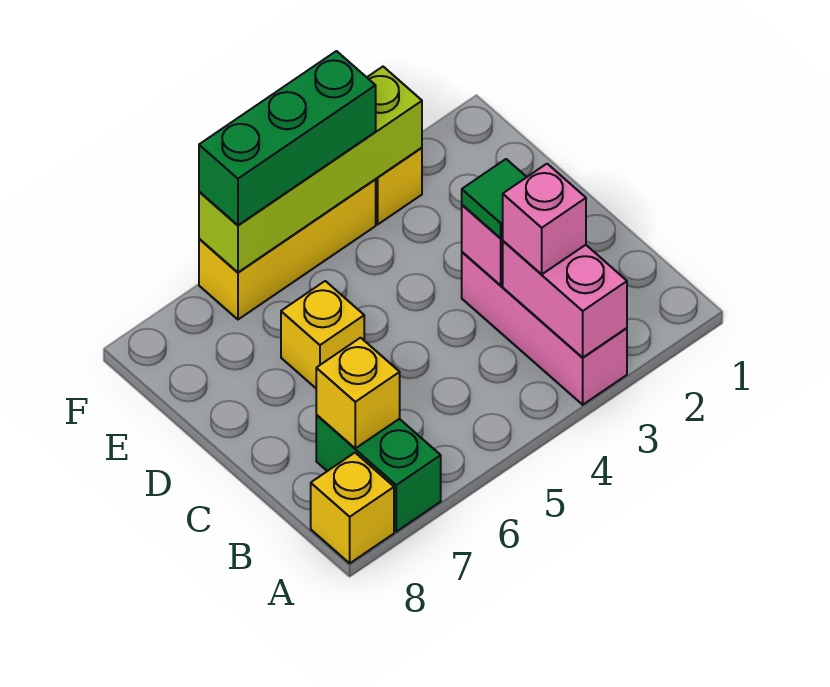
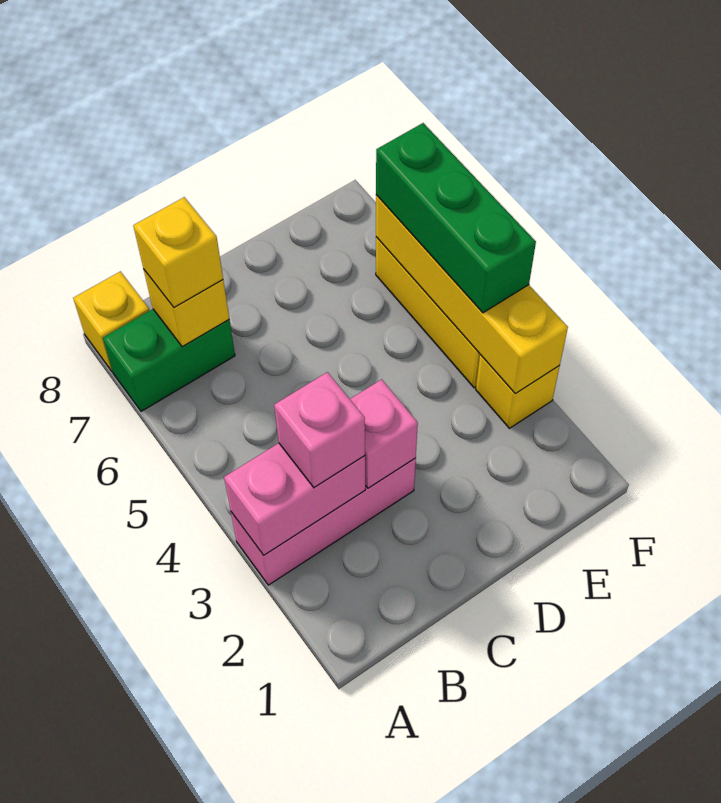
green tile C3 level 3 -> none
yellow brick D6 level 1 -> yellow brick B7 level 3
lime brick F3:F6 level 2 -> yellow brick F3:F6 level 2

